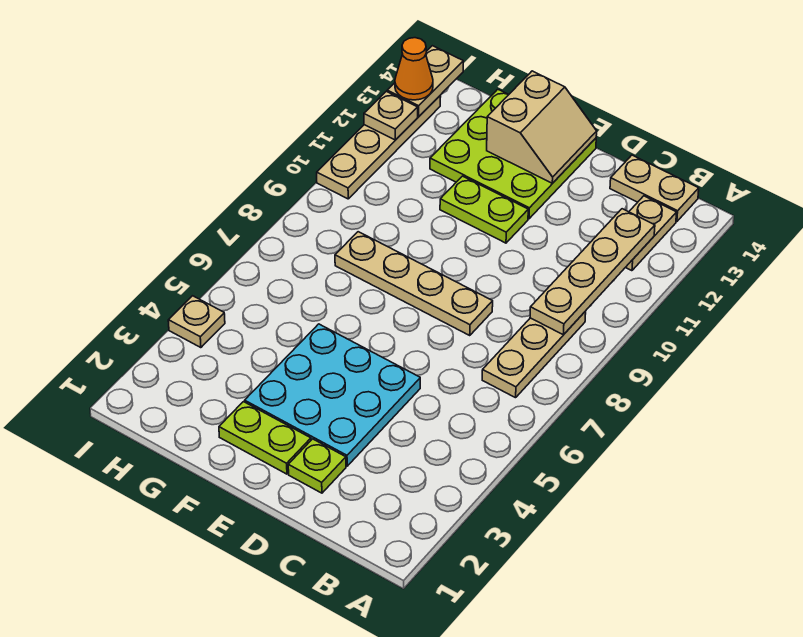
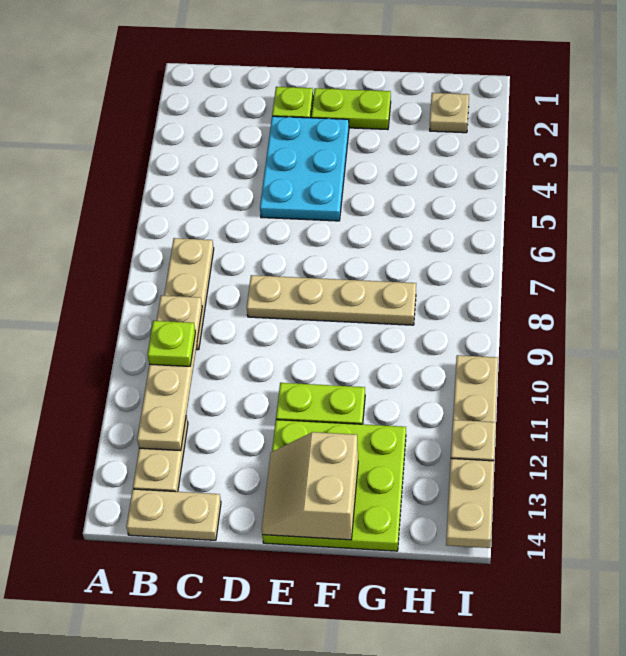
none -> lime plate B10 level 3
cyan plate D3:F5 level 1 -> cyan plate D3:E5 level 1
tan plate I4 level 1 -> tan plate H2 level 1
orange cone I13 level 3 -> none

